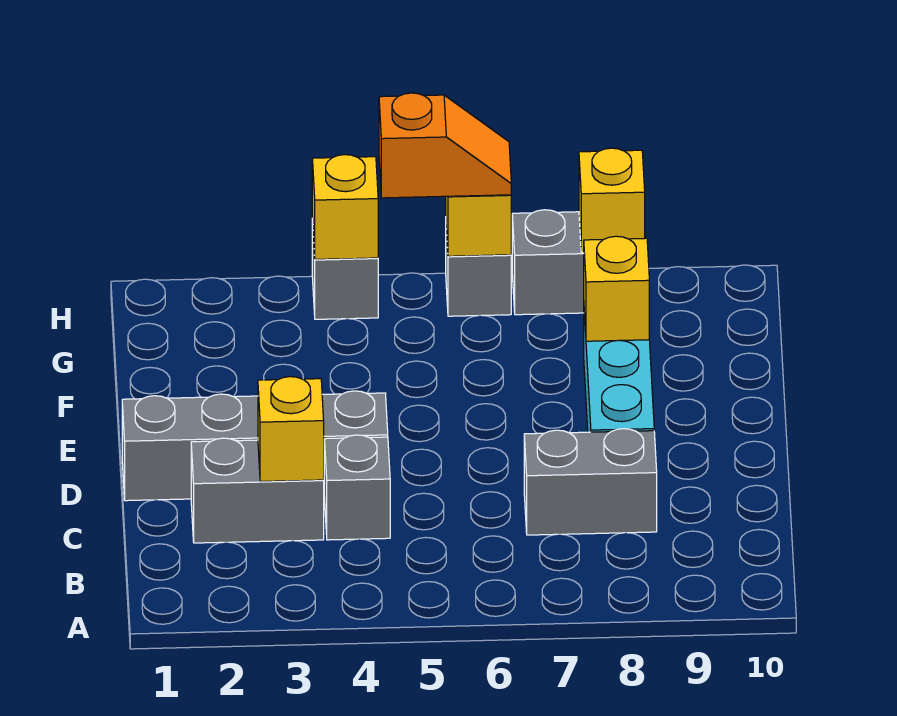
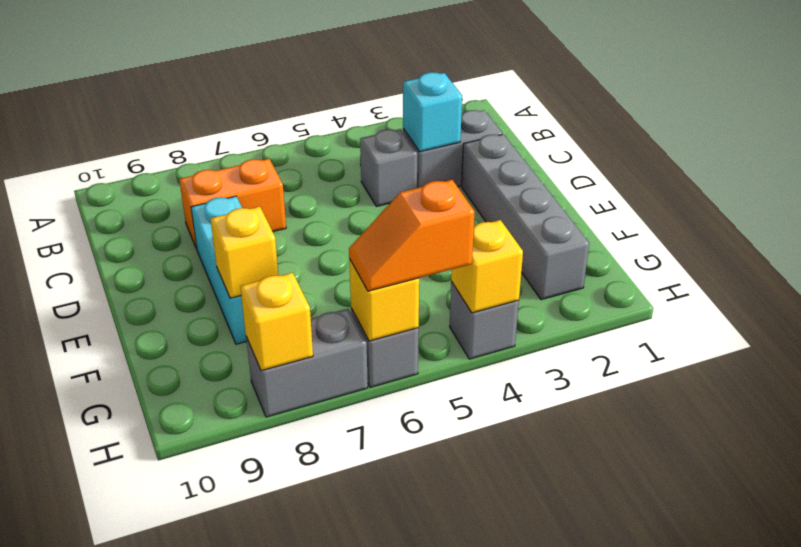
yellow brick C3 level 2 -> cyan brick C3 level 2
grey brick C7:C8 level 1 -> orange brick C7:C8 level 1
grey brick D1:D4 level 1 -> grey brick D2:G2 level 1

